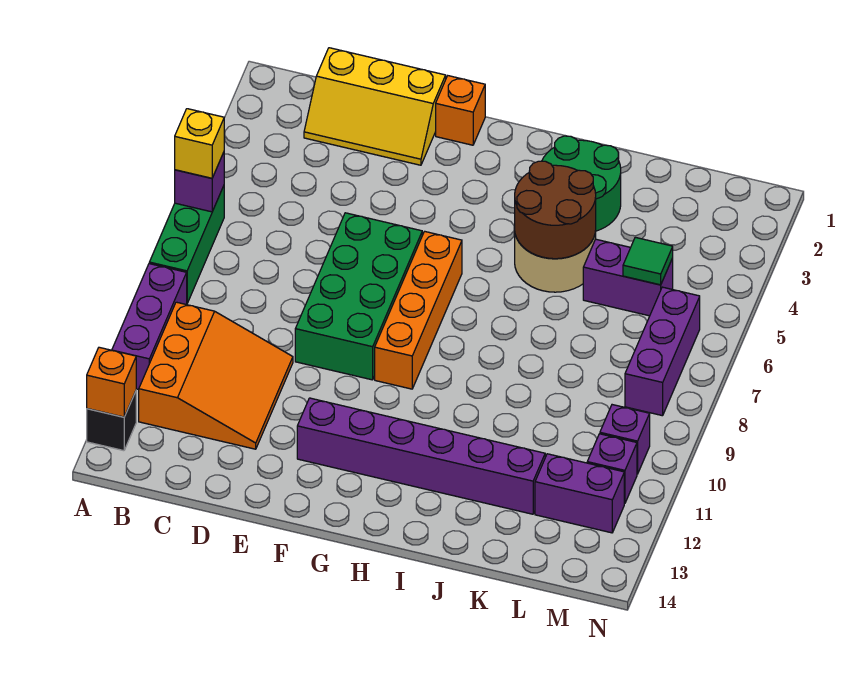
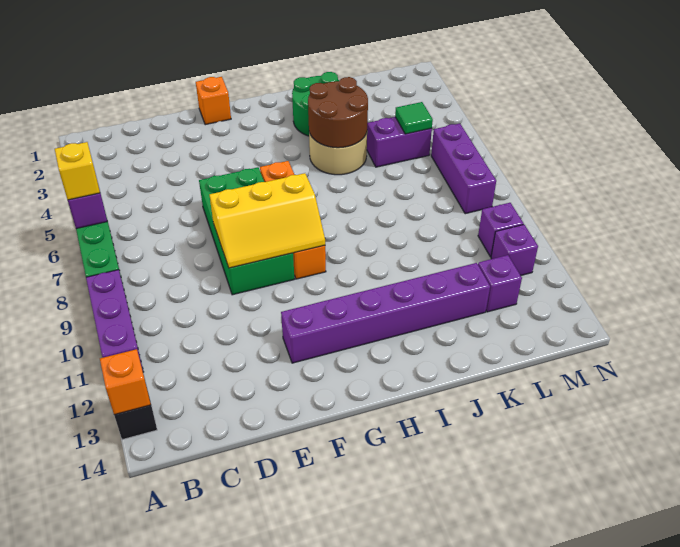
orange slope B10:D12 level 1 top B -> none
yellow slope C1:E2 level 1 top 1 -> yellow slope E8:G9 level 2 top 8
purple brick L12:M12 level 1 -> purple brick L12 level 1

